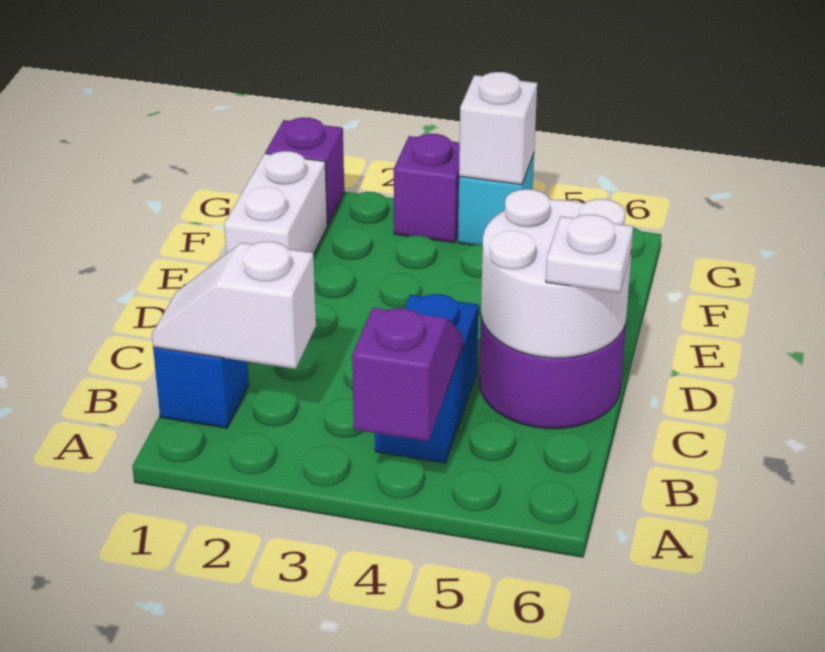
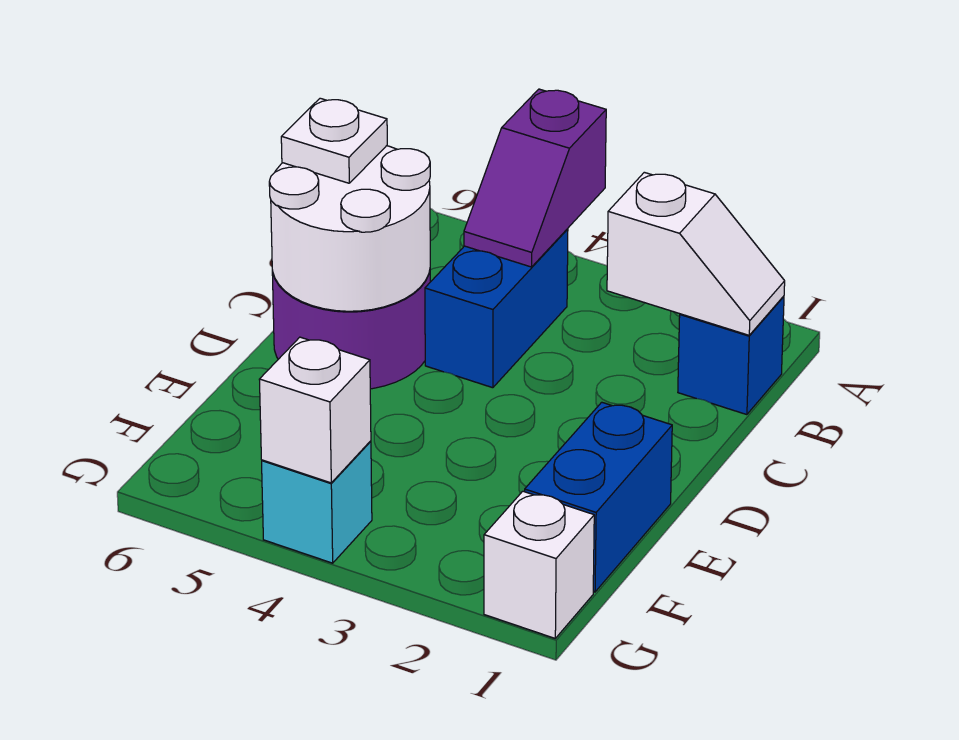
white brick E1:F1 level 1 -> blue brick E1:F1 level 1
purple brick G1 level 1 -> white brick G1 level 1
purple brick G3 level 1 -> none

